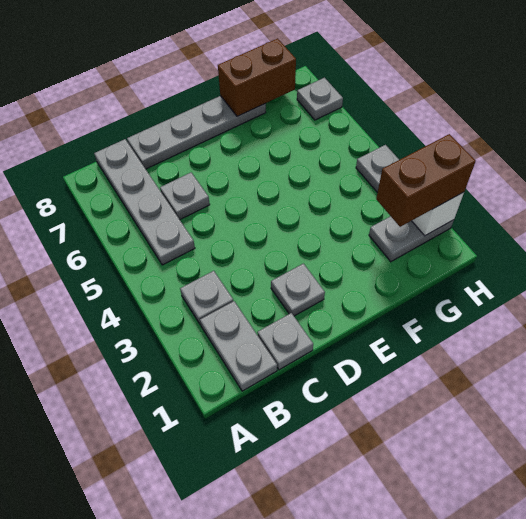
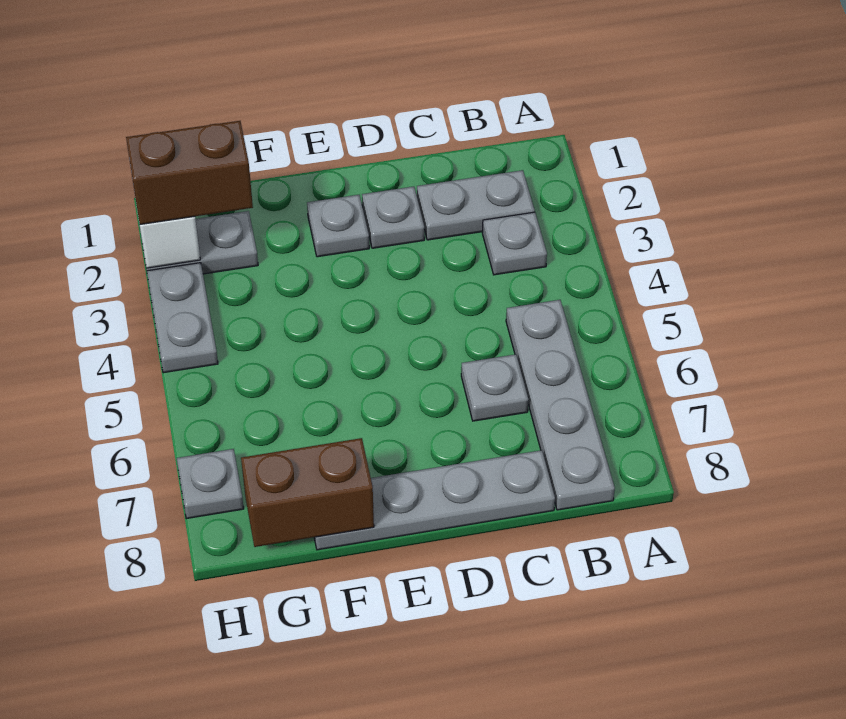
grey plate B1:B2 level 1 -> grey plate B2:C2 level 1
grey plate C1 level 1 -> grey plate E2 level 1

